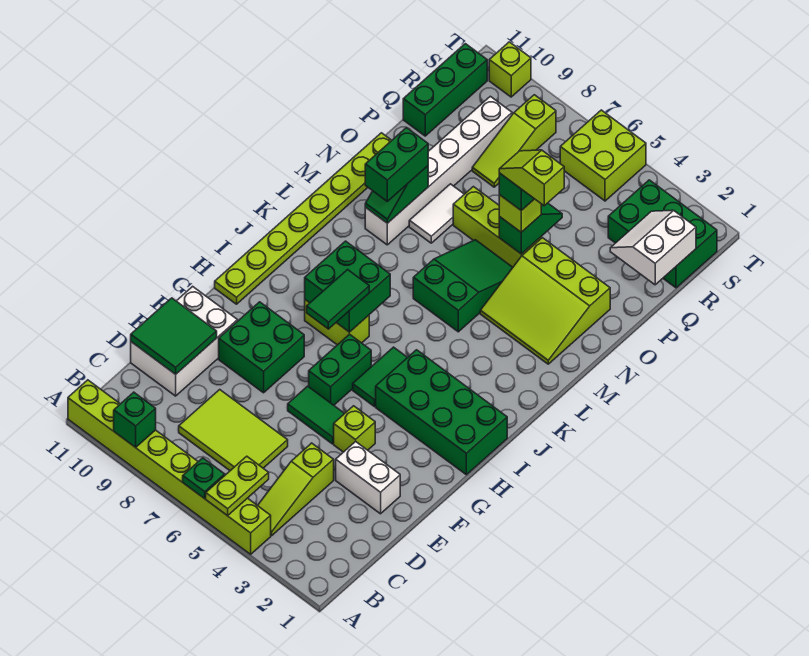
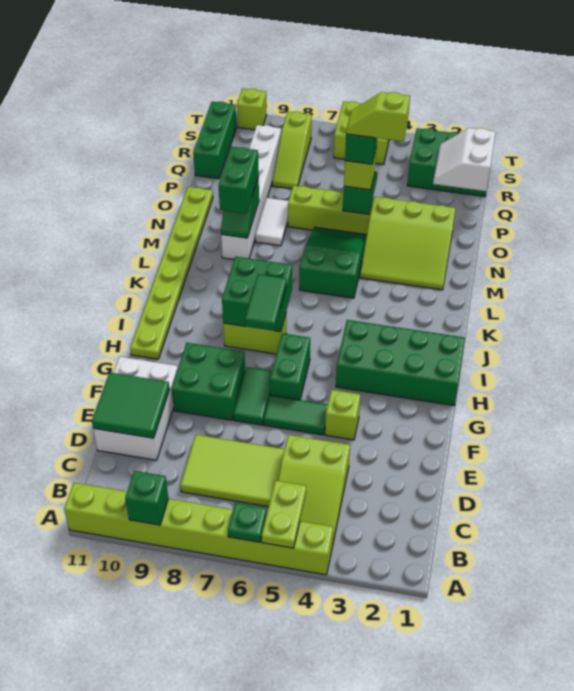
lime slope B4:D4 level 1 top D -> lime slope B4:D5 level 1 top D
white brick E2:E3 level 1 -> none
green tile H5:I5 level 1 -> green tile F7:G7 level 1

